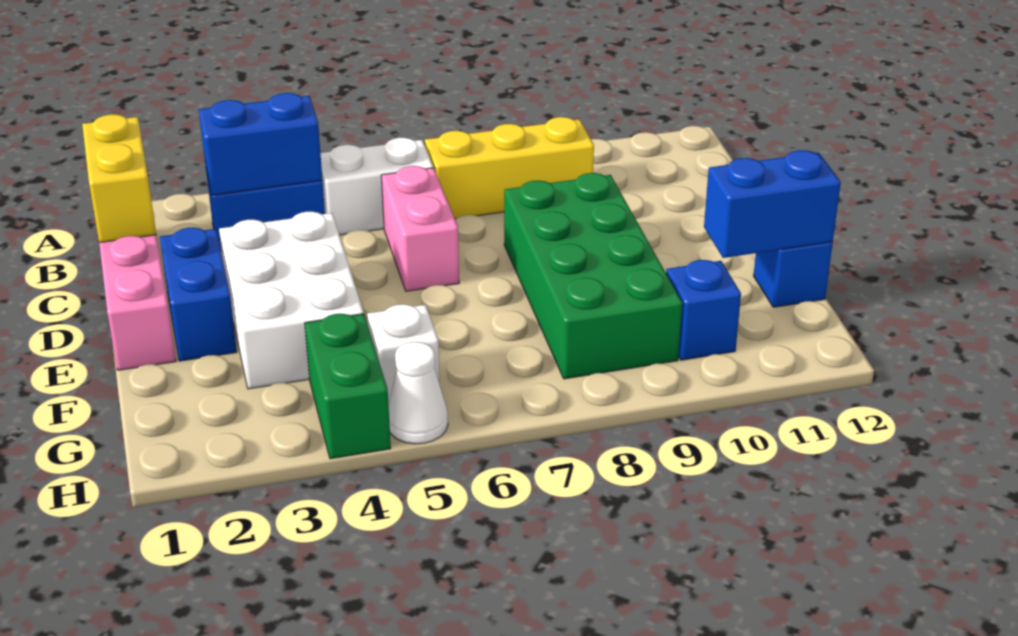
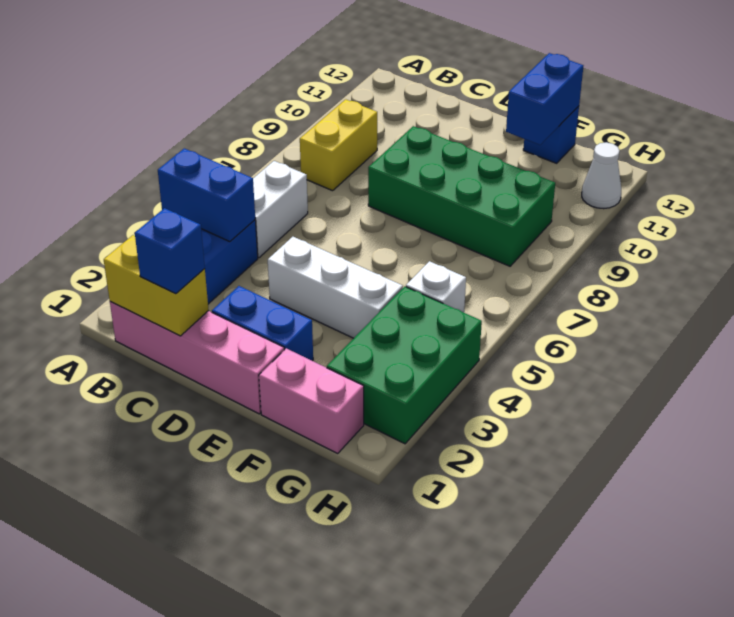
blue brick B3:B4 level 2 -> blue brick A4:B4 level 2
yellow brick B7:B9 level 1 -> yellow brick B8:B9 level 1
pink brick C6:D6 level 1 -> pink brick F1:G1 level 1
white brick D3:F4 level 1 -> white brick D4:F4 level 1
green brick G4:H4 level 1 -> green brick G2:H4 level 1
blue brick G10 level 1 -> blue brick C1 level 3
white cone H5 level 1 -> white cone H11 level 1

